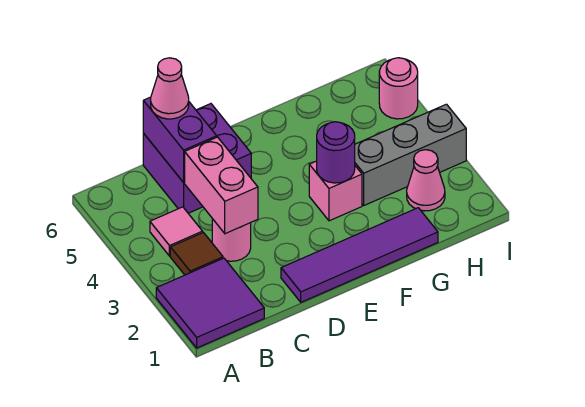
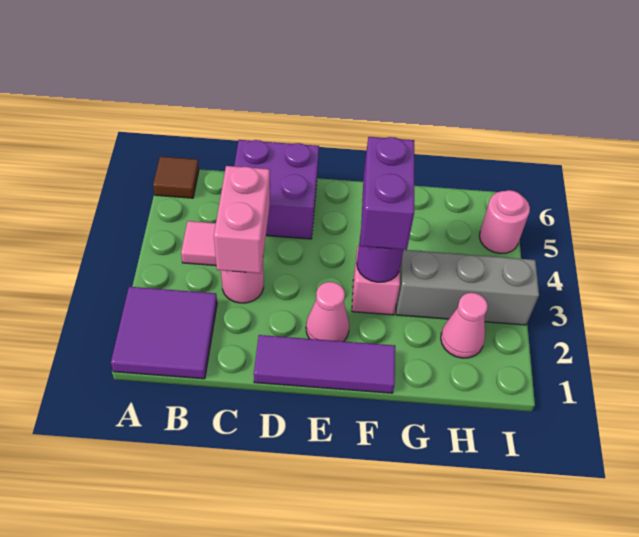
brown tile B3 level 1 -> brown tile A6 level 1
purple brick C5:C6 level 2 -> purple brick F3:F4 level 3
pink cone C6 level 3 -> pink cone E2 level 1
purple tile D1:G1 level 1 -> purple tile D1:F1 level 1

